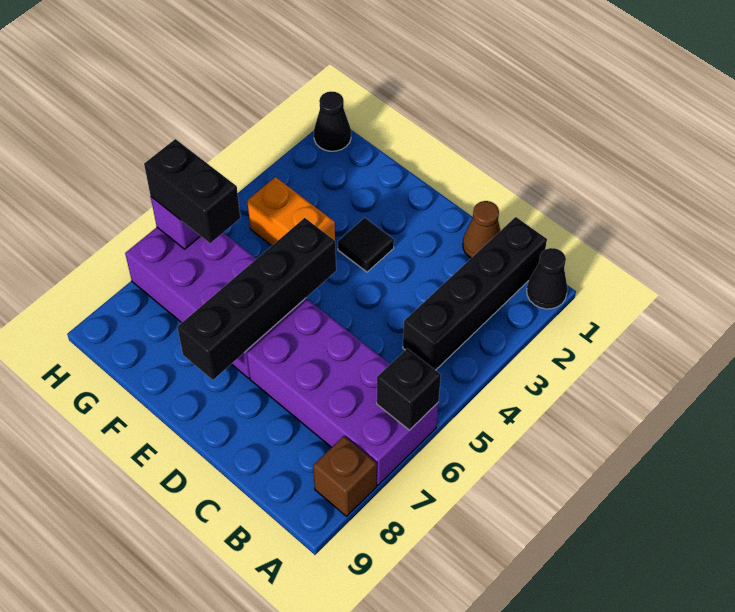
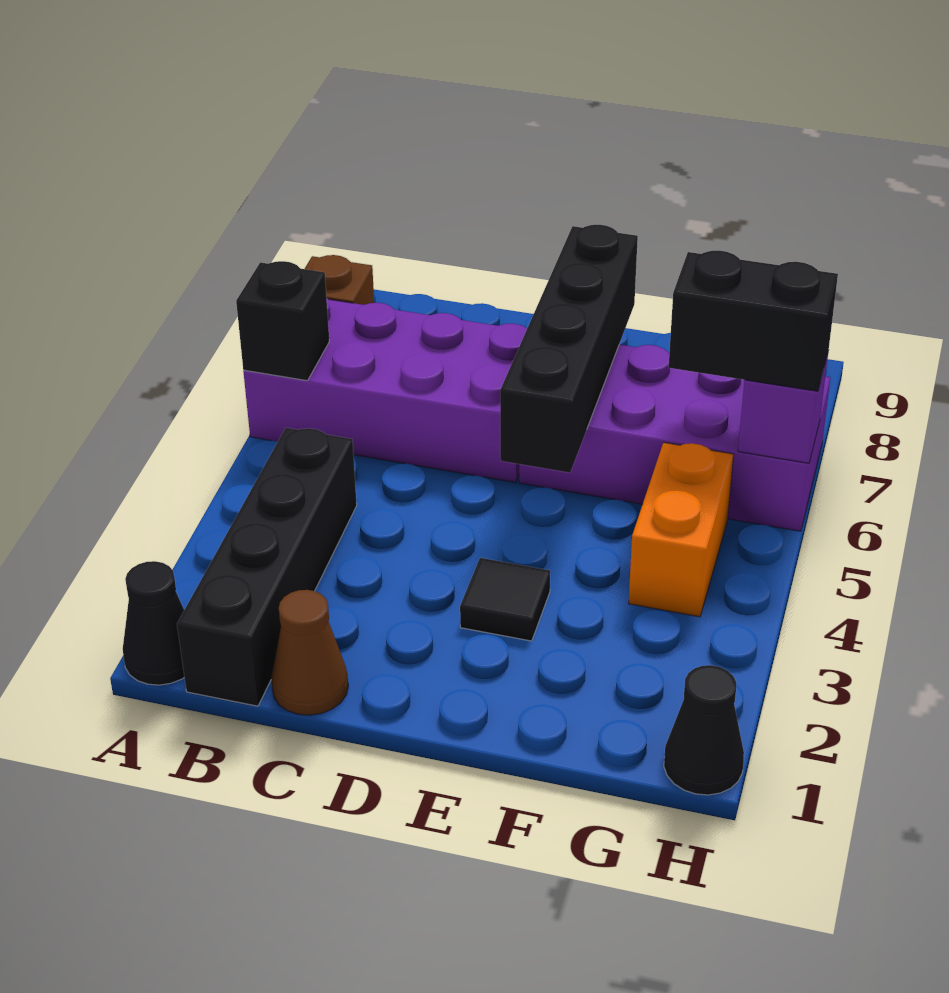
orange brick F4:G4 level 1 -> orange brick G4:G5 level 1

